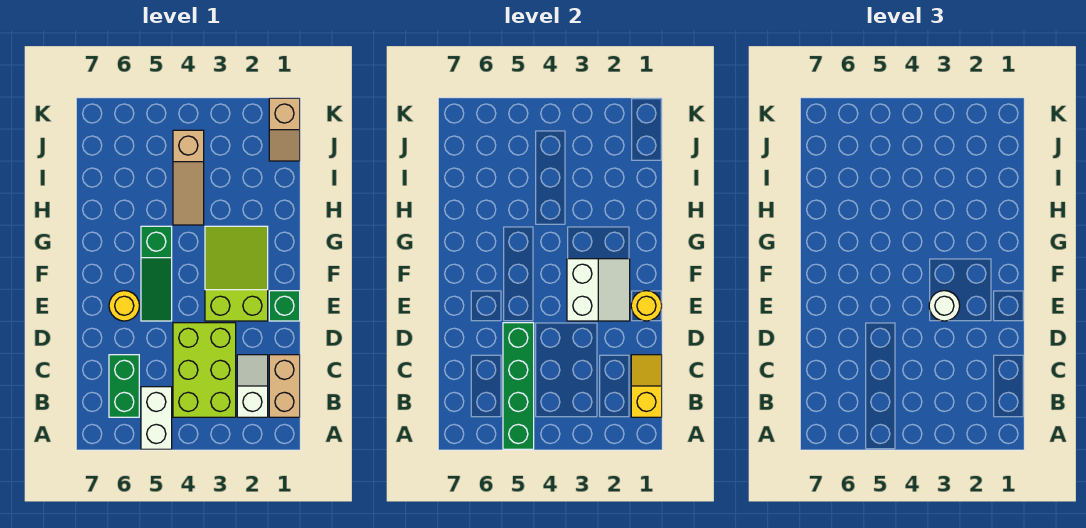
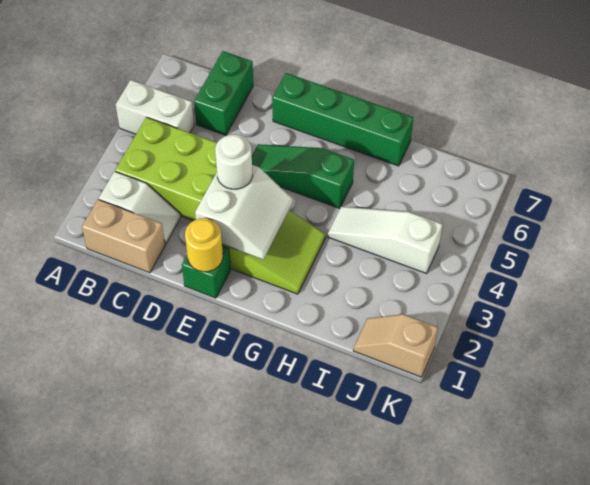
green brick A5:D5 level 2 -> green brick E7:H7 level 1
yellow slope B1:C1 level 2 top B -> none
green brick B6:C6 level 1 -> green brick C6:C7 level 1
white slope E2:F3 level 2 top 3 -> white slope E2:F3 level 2 top E
yellow round brick E6 level 1 -> none
tan slope H4:J4 level 1 top J -> white slope H4:J4 level 1 top J

